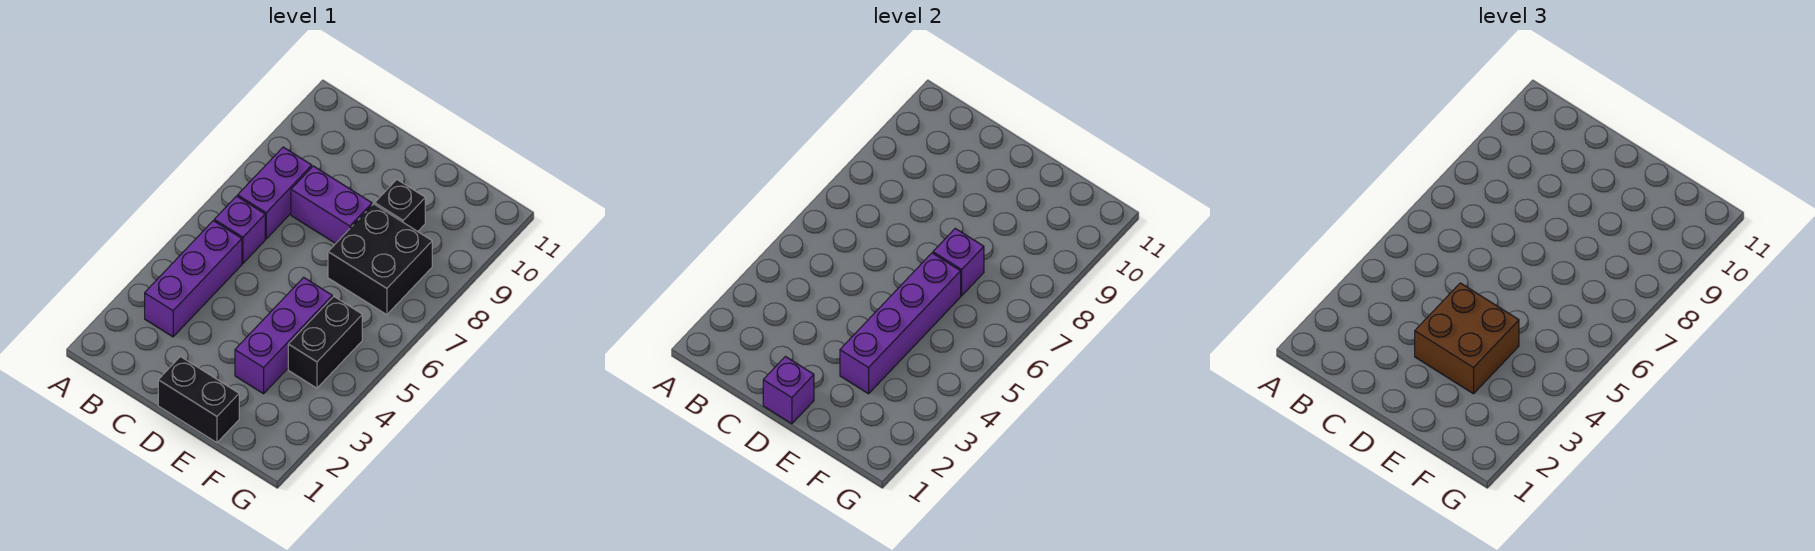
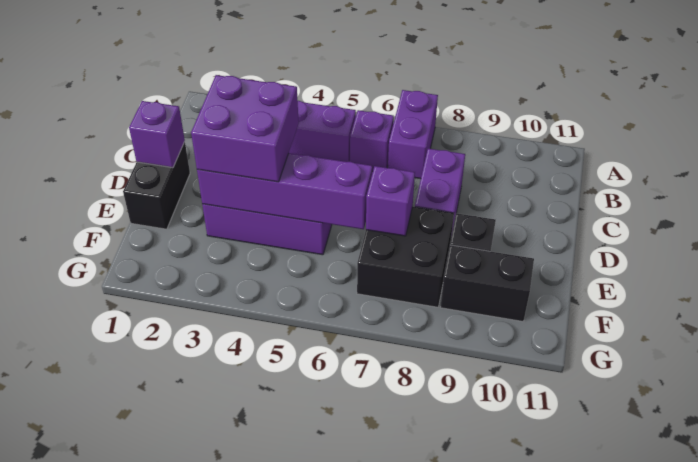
purple brick B7:B8 level 1 -> purple brick A7:B7 level 1
brown brick D3:E4 level 3 -> purple brick D3:E4 level 3
black brick F4:F5 level 1 -> black brick F9:F10 level 1

